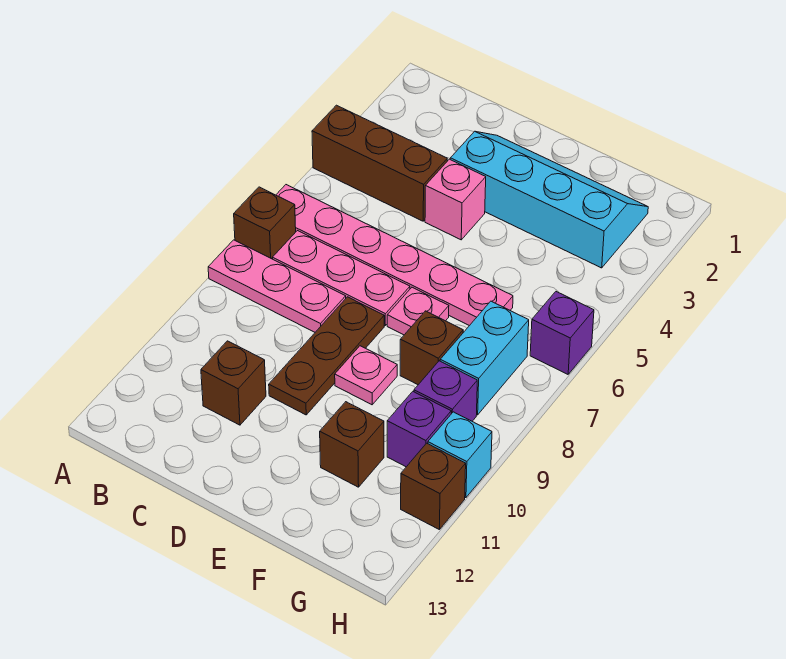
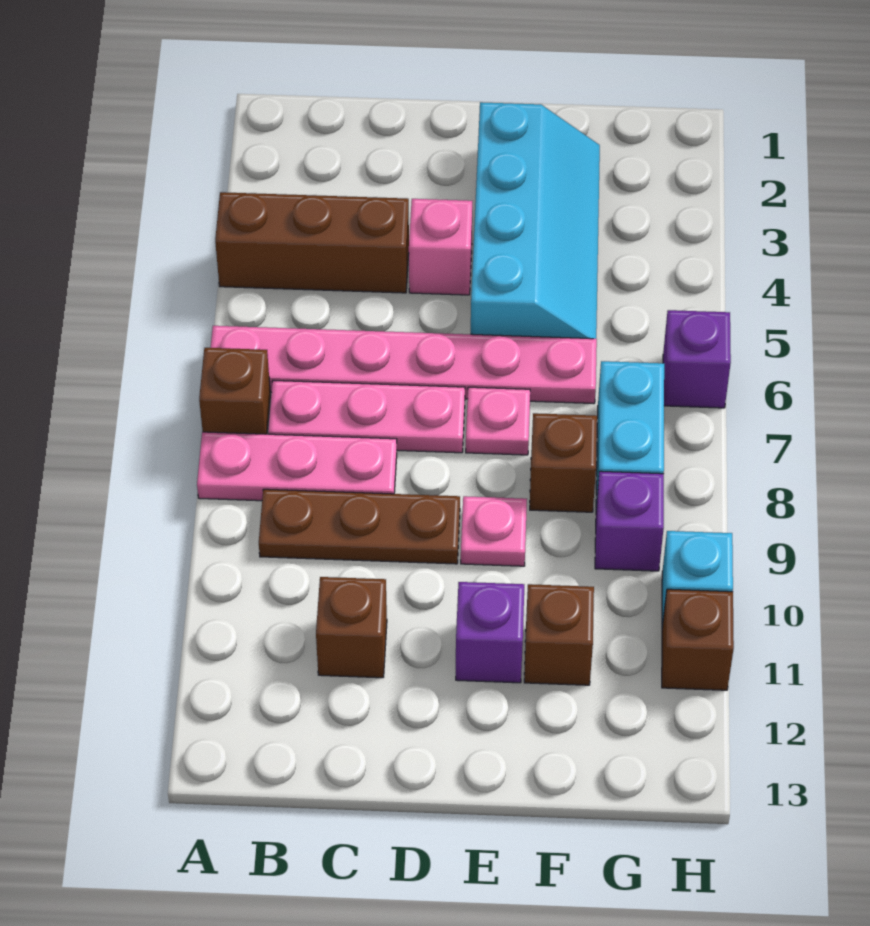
cyan slope D2:G3 level 1 top 3 -> cyan slope E2:F5 level 1 top E
brown plate D8:D10 level 1 -> brown plate B9:D9 level 1
purple brick G10 level 1 -> purple brick E11 level 1

